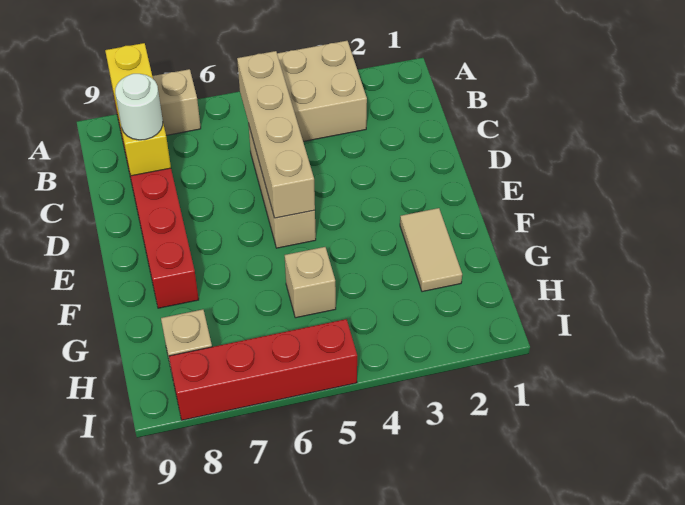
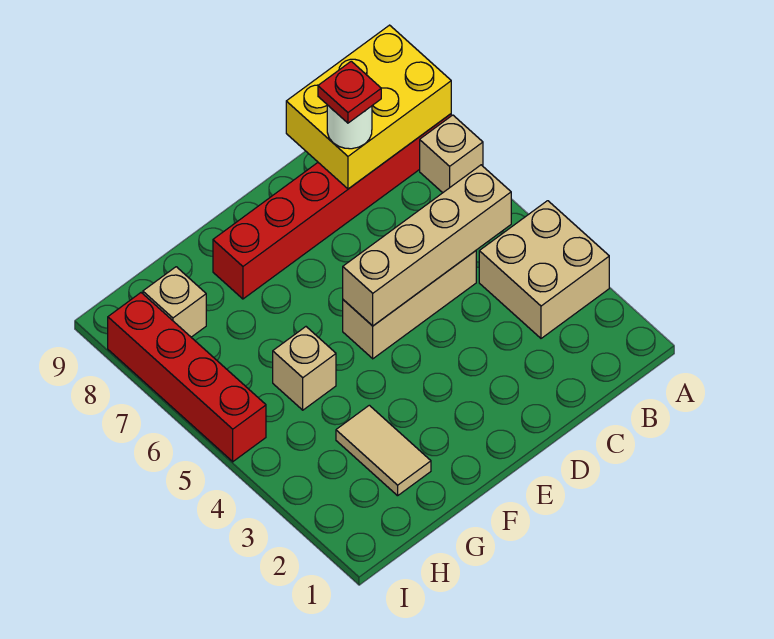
yellow brick A8:C8 level 2 -> yellow brick A8:C9 level 2
none -> red plate C8 level 4
tan tile F2:G2 level 1 -> tan tile G2:G3 level 1

